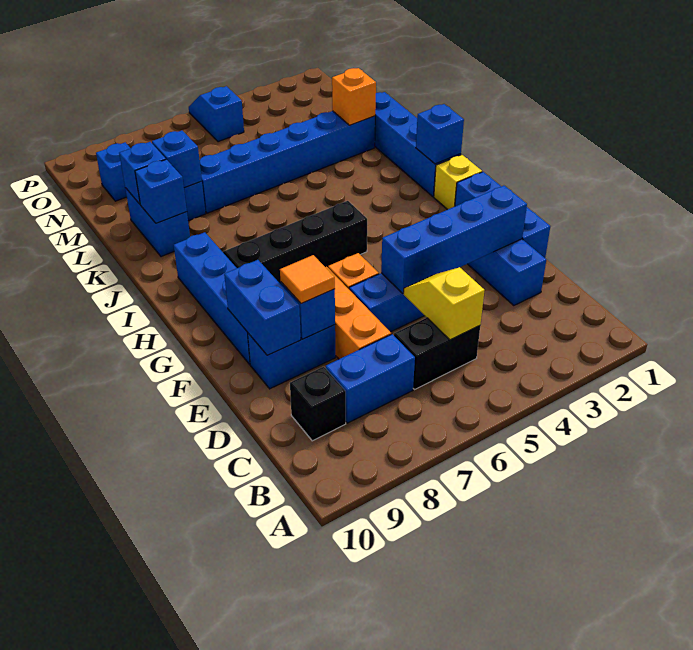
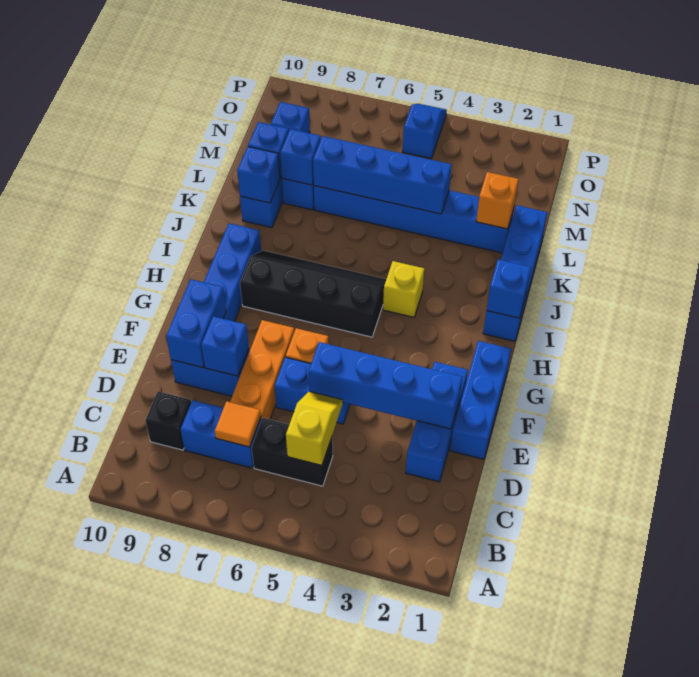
orange tile E8 level 3 -> orange tile C7 level 2
yellow brick H1 level 1 -> yellow brick I4 level 1
none -> blue brick L4:L7 level 2

